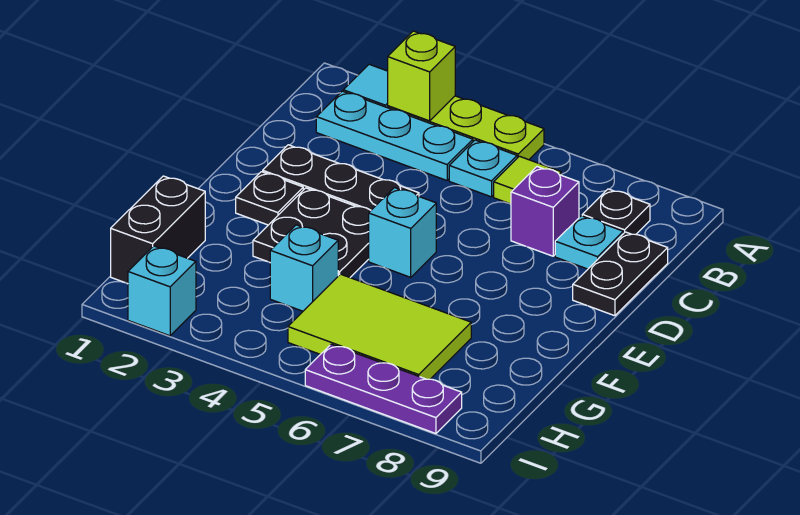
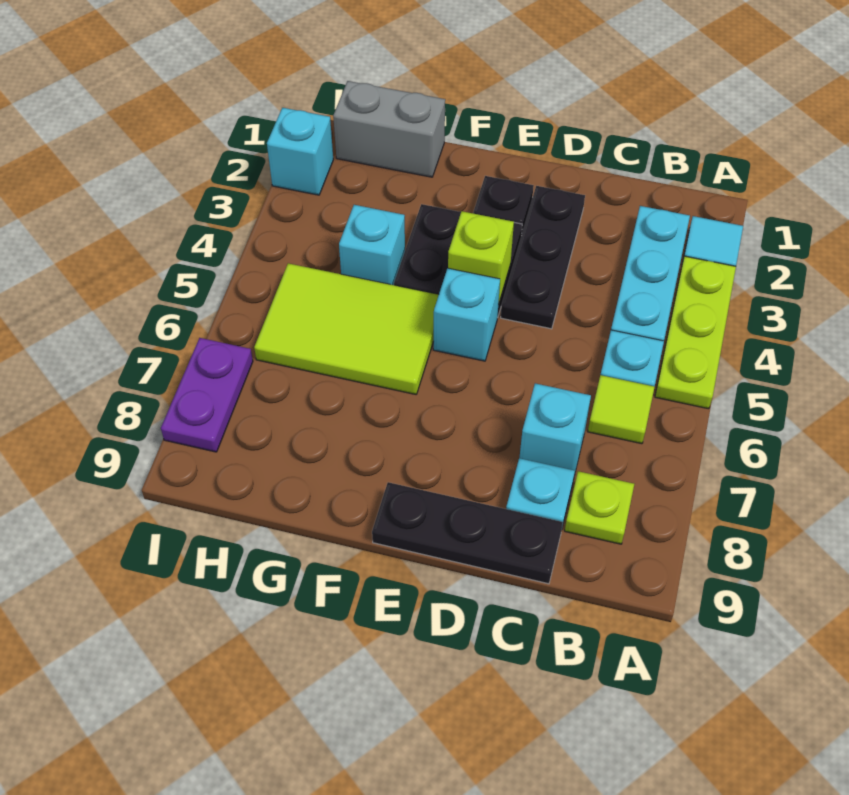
lime brick A3 level 2 -> lime brick E4 level 2
black plate B8 level 1 -> lime plate B8 level 1
purple brick C7 level 1 -> cyan brick C7 level 1
black plate C9:D9 level 1 -> black plate C9:E9 level 1
black brick G1:H1 level 1 -> grey brick G1:H1 level 1
lime tile G5:H7 level 1 -> lime tile F5:H6 level 1
purple plate I6:I8 level 1 -> purple plate I7:I8 level 1

